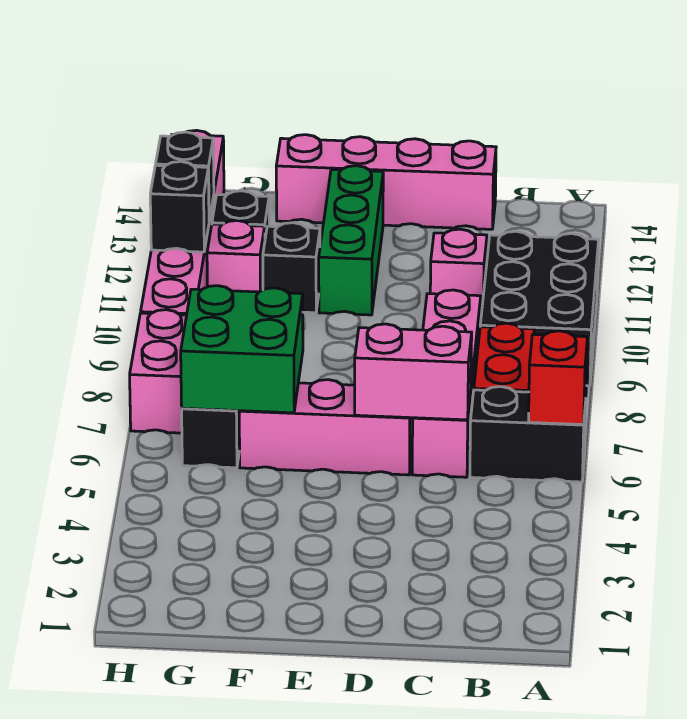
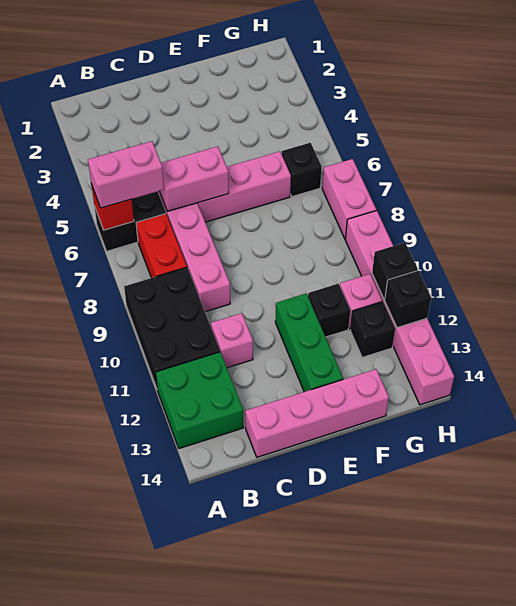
none -> pink brick A6:B6 level 3
green brick F6:G7 level 2 -> green brick A12:B13 level 1

